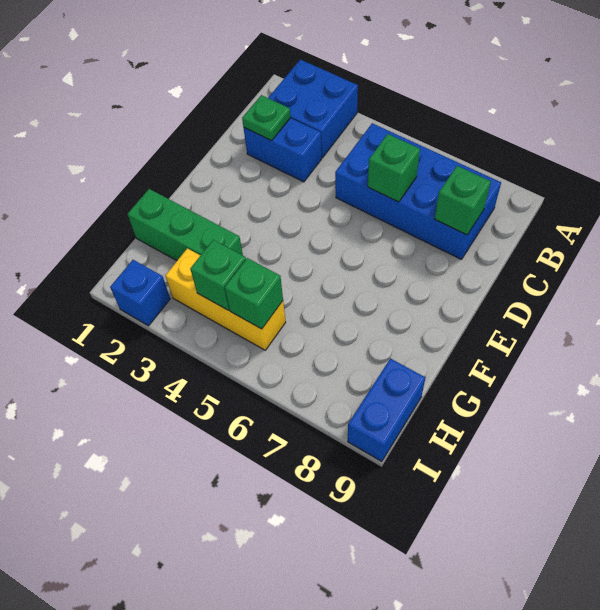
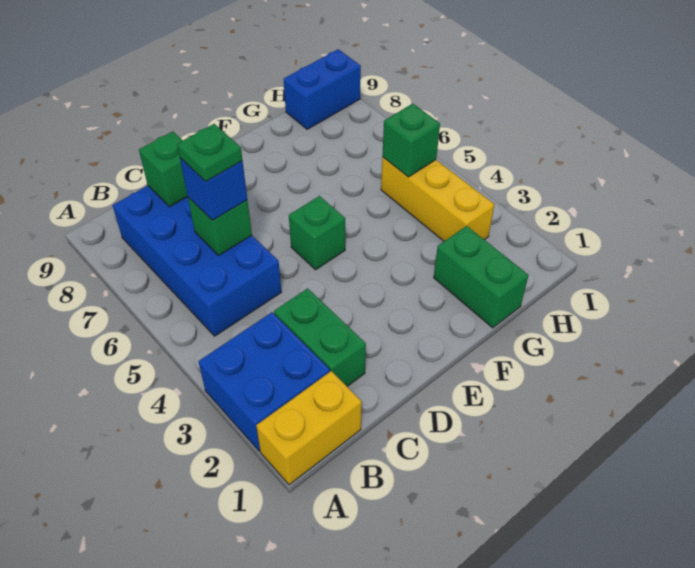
none -> yellow brick A1:B1 level 1
blue brick C2:C3 level 1 -> green brick C2:C3 level 1
green plate C2 level 2 -> green plate C6 level 4
green brick G1:G3 level 1 -> green brick G1:G2 level 1
green brick H4 level 2 -> green brick E5 level 1
blue brick I2 level 1 -> blue brick C6 level 3

